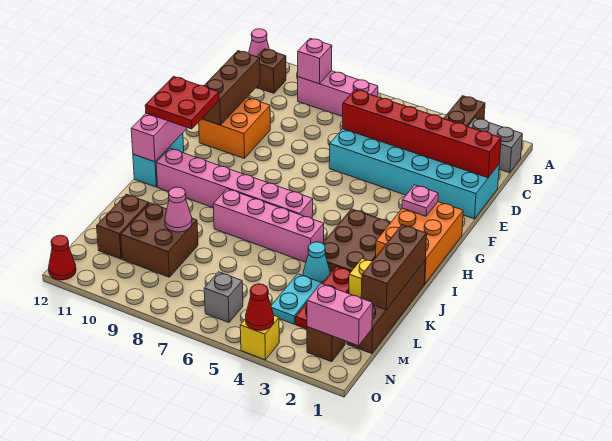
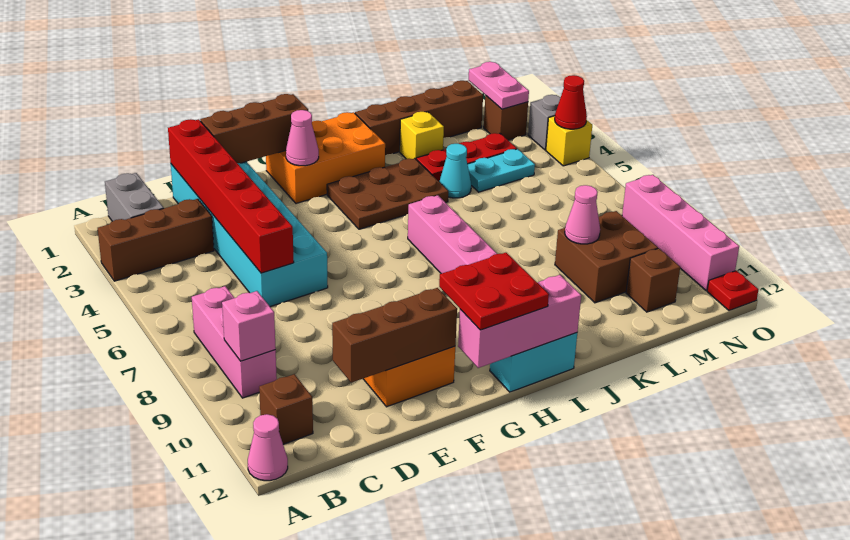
pink plate G2 level 2 -> pink cone G2 level 2
brown brick J1:L1 level 2 -> brown brick E1:G1 level 2
pink brick J5:J8 level 1 -> pink brick O8:O11 level 1
brown brick L11:M11 level 1 -> brown brick M11 level 1
pink brick N1:N2 level 2 -> pink plate N1:N2 level 2
grey brick N6 level 1 -> grey brick O3 level 1
red cone O12 level 1 -> red plate O12 level 1

